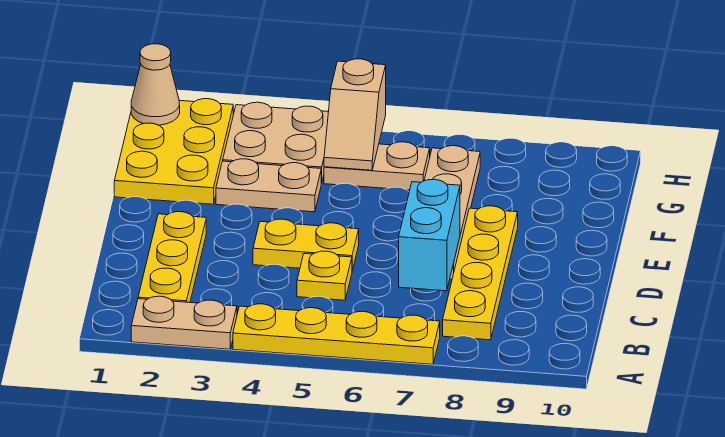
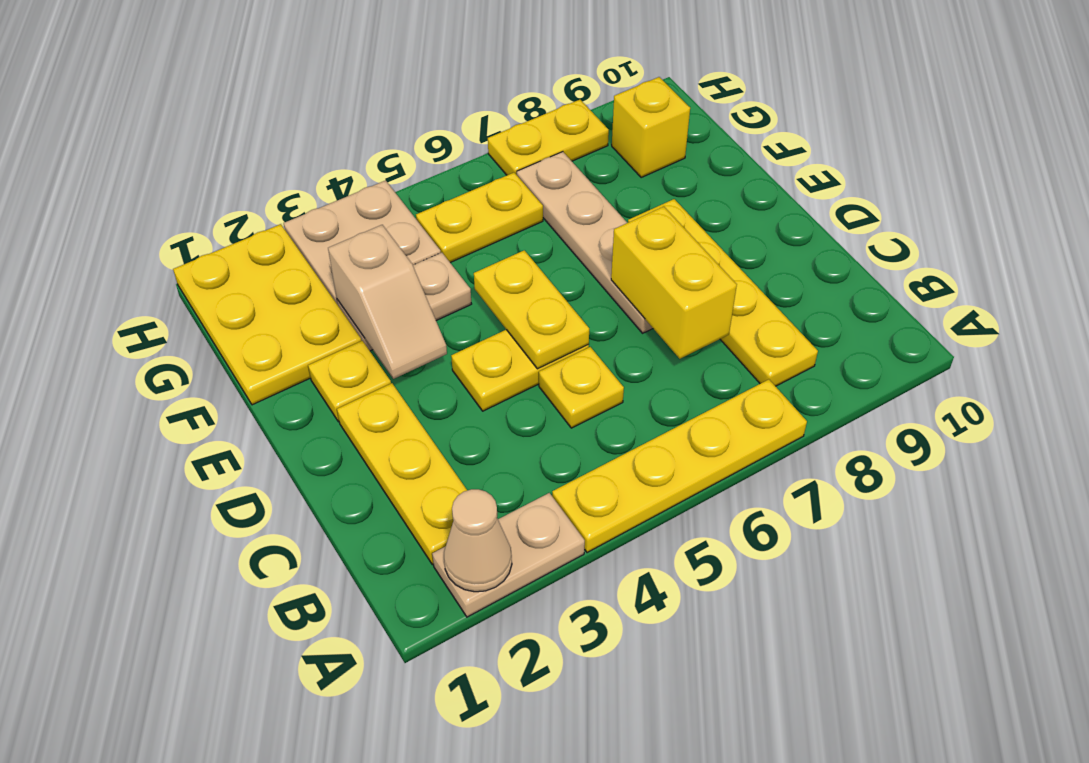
cyan brick C7:D7 level 2 -> yellow brick C7:D7 level 2
none -> yellow plate D5:E5 level 2
none -> yellow plate E2 level 1
tan plate G5:G6 level 1 -> yellow plate G5:G6 level 1
tan slope G5:H5 level 2 top H -> tan slope E3:F3 level 2 top F
none -> yellow brick G9 level 1
tan cone H1 level 2 -> tan cone A2 level 2
none -> yellow plate H7:H8 level 1

